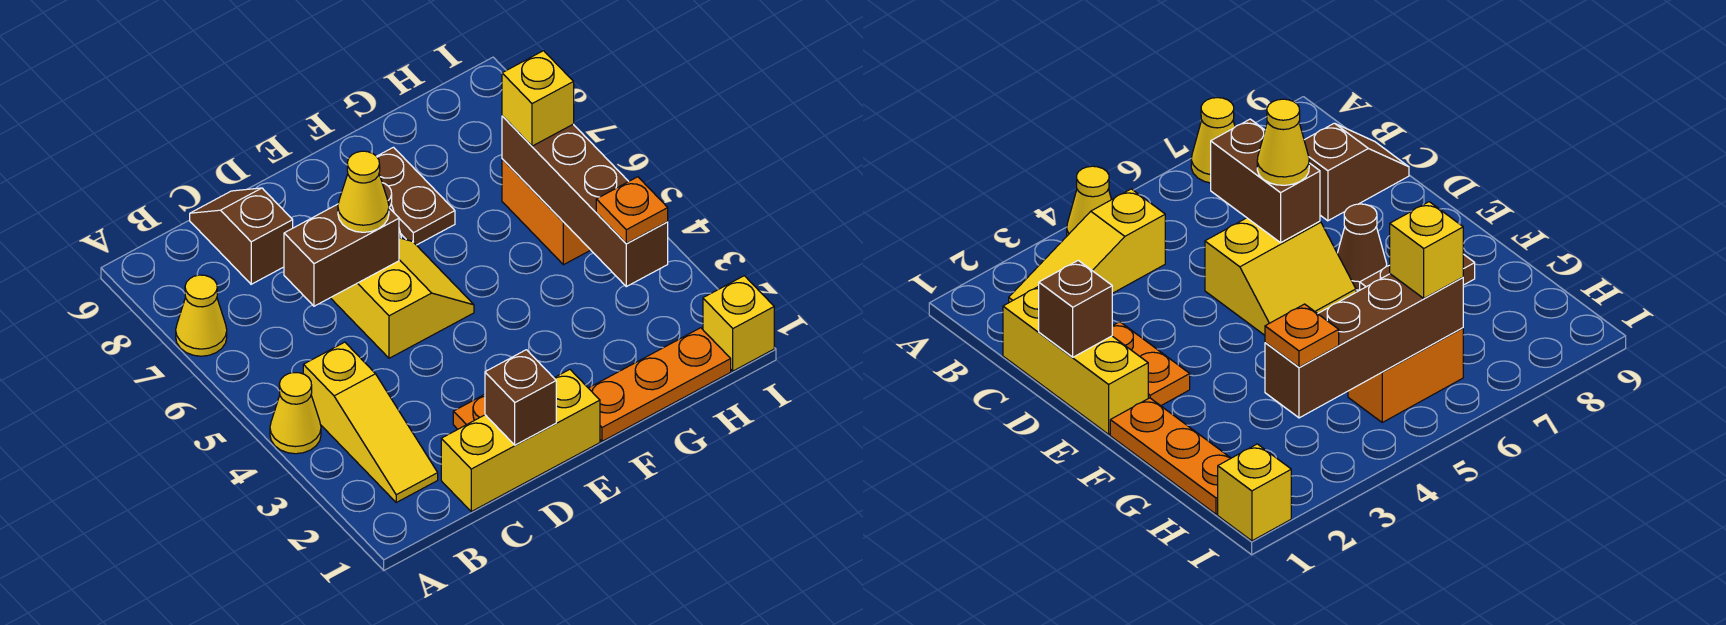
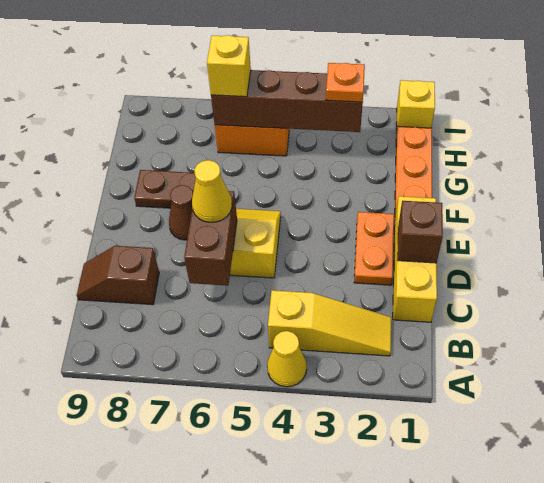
yellow cone A7 level 1 -> none

